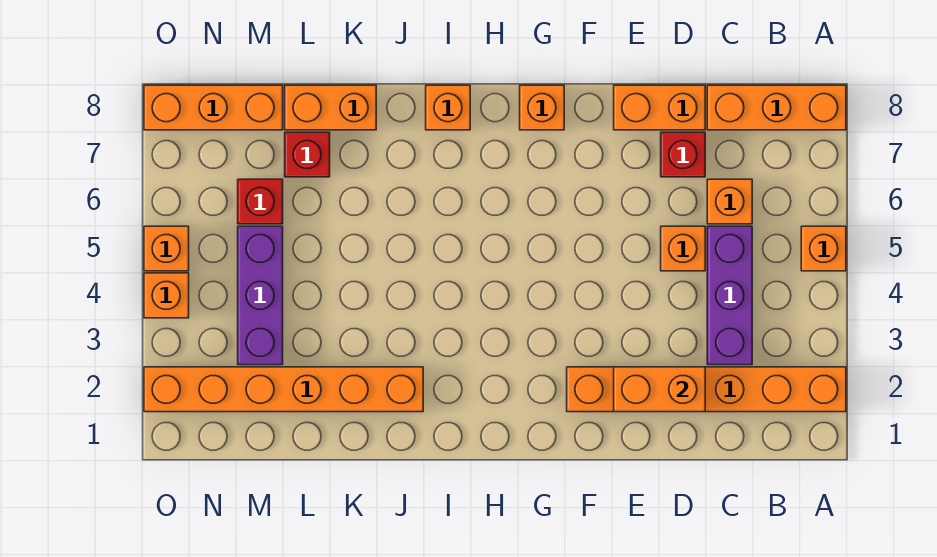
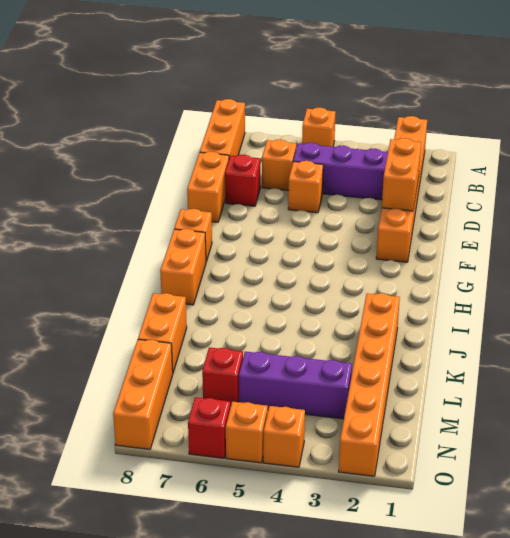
orange brick I8 level 1 -> orange brick H8:I8 level 1
red brick L7 level 1 -> red brick O6 level 1

